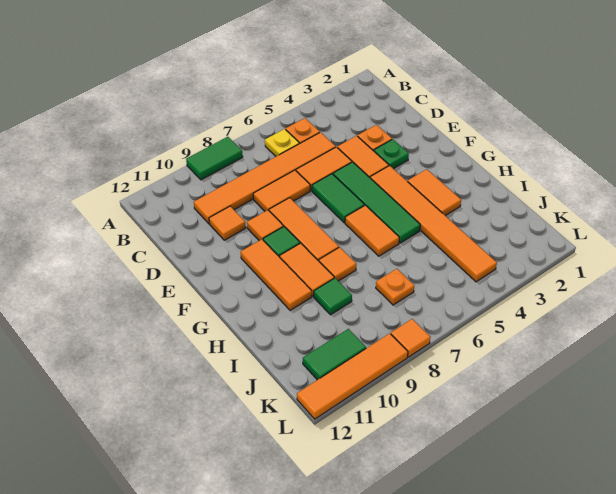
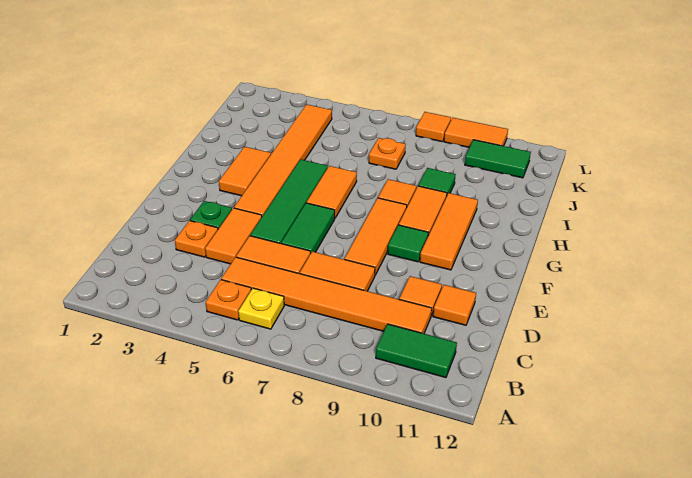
green tile A8:A9 level 1 -> green tile B10:B11 level 1
orange tile E9 level 1 -> orange tile D11 level 1
orange tile L9:L12 level 1 -> orange tile L9:L10 level 1

